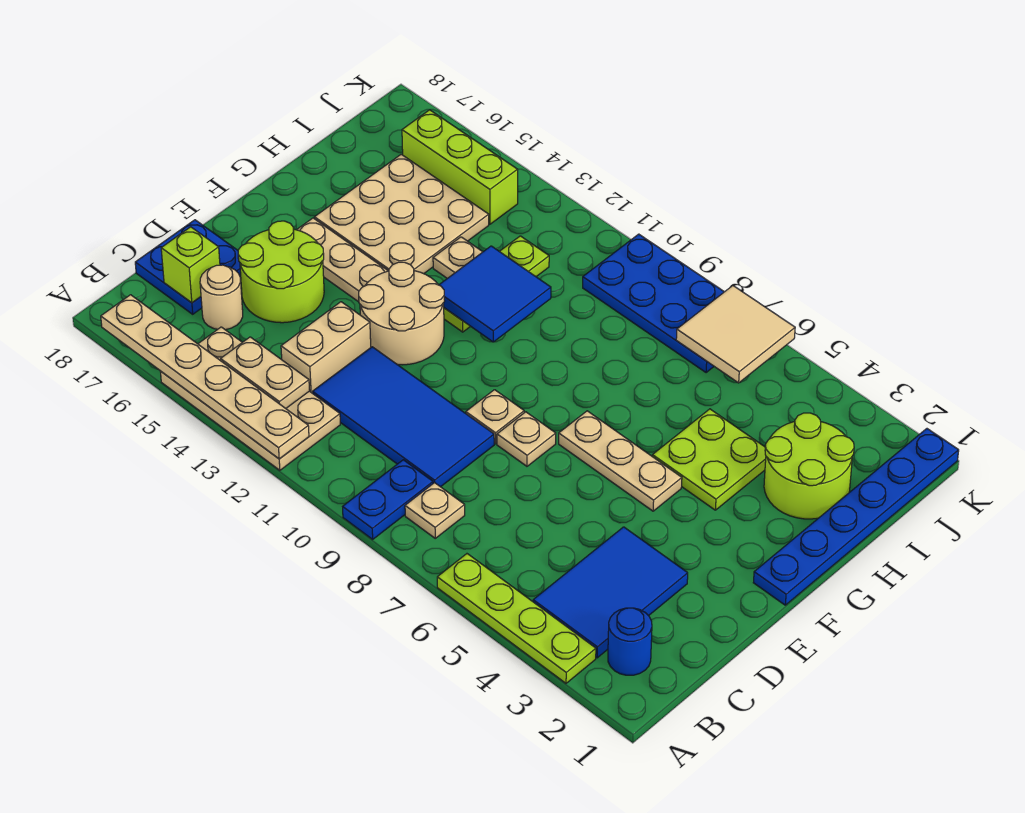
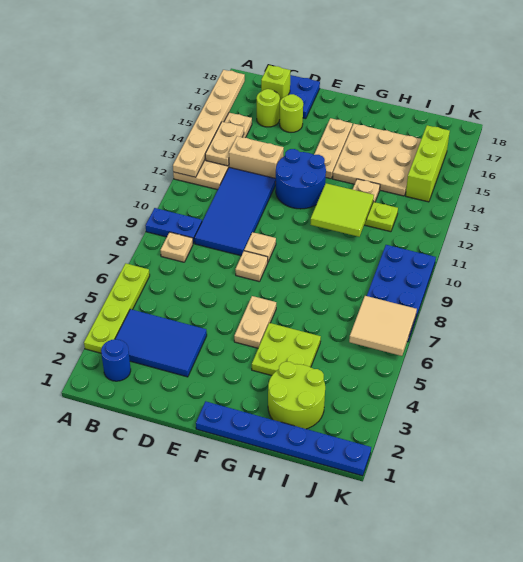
tan round brick C16 level 1 -> lime round brick C16 level 1
lime round brick D15:E16 level 1 -> lime round brick D16 level 1
tan round brick E12:F13 level 1 -> blue round brick E12:F13 level 1
tan plate F5:F7 level 1 -> tan plate F5:F6 level 1
blue tile G11:H12 level 2 -> lime tile G11:H12 level 2

